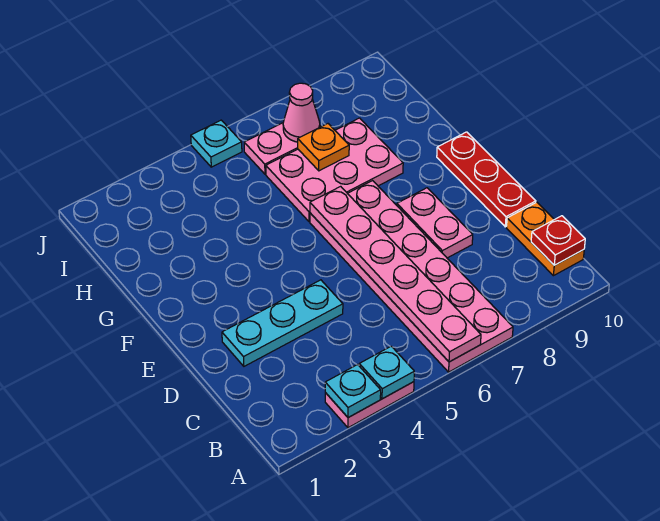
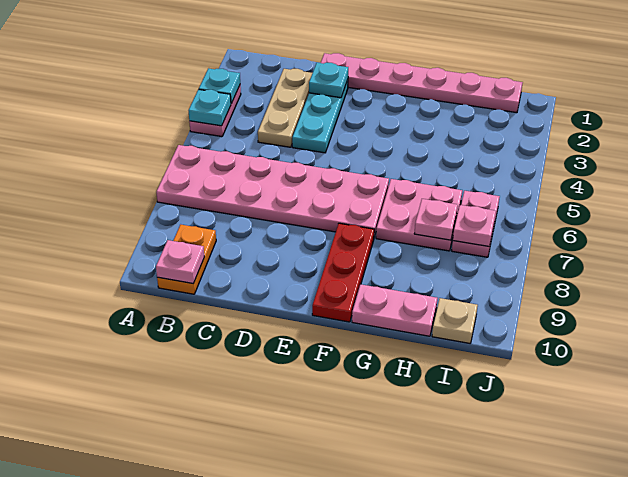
pink plate A6:F6 level 2 -> pink plate D1:I1 level 1
orange plate B10:C10 level 1 -> orange plate B9:B10 level 1
red plate B10 level 2 -> pink plate B10 level 2
none -> tan plate C2:C4 level 1
pink plate D8:E8 level 1 -> pink plate G10:H10 level 1
red plate D10:F10 level 1 -> red plate F8:F10 level 1
pink plate G6:H8 level 1 -> pink plate G6:H7 level 1
orange plate H7 level 2 -> pink plate H7 level 2
pink cone I7 level 2 -> pink plate I7 level 2
none -> tan plate I10 level 1
cyan plate J5 level 1 -> cyan plate D2 level 2

